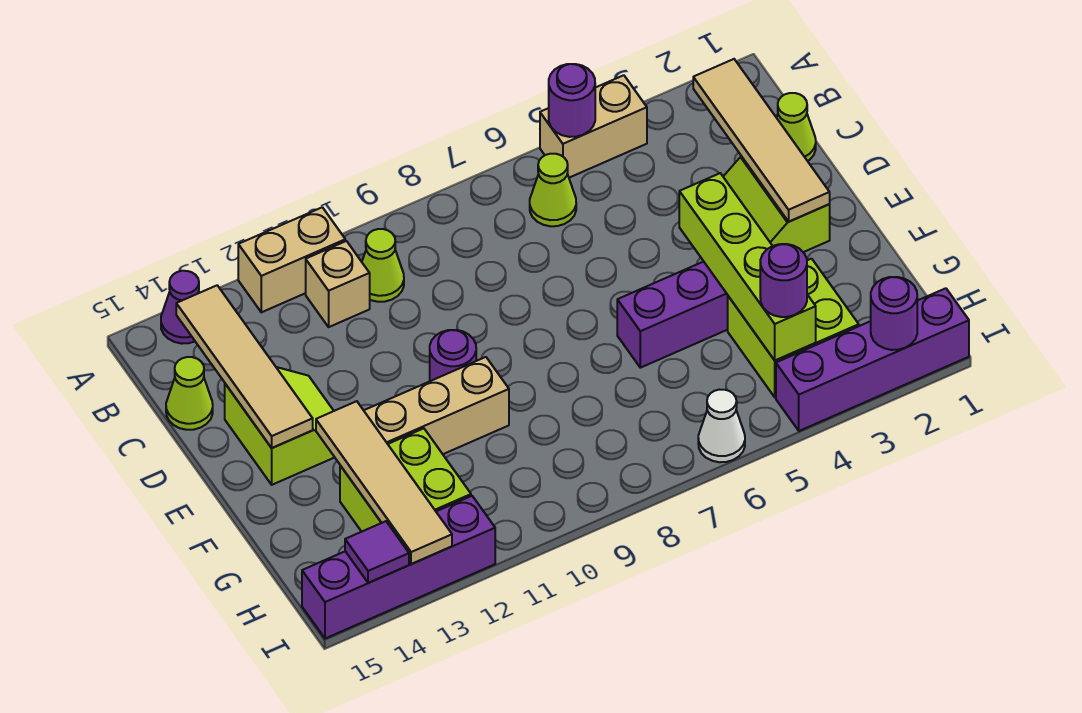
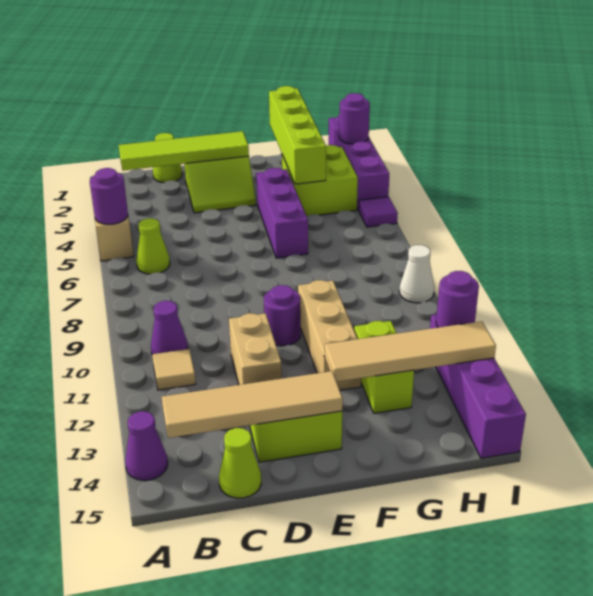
tan brick A11:A12 level 1 -> tan brick D11:D12 level 1
tan tile B2:E2 level 2 -> lime tile B2:E2 level 2
lime cone B10 level 1 -> purple cone B10 level 1
tan brick B11 level 1 -> tan tile B11 level 1
lime brick E4:H4 level 2 -> lime brick G1:G4 level 2
lime brick G12:H13 level 1 -> lime brick G12:G13 level 1
purple round brick H4 level 3 -> purple round brick I12 level 2
white cone I6 level 1 -> white cone I9 level 1
purple tile I14 level 2 -> purple tile I5 level 1

